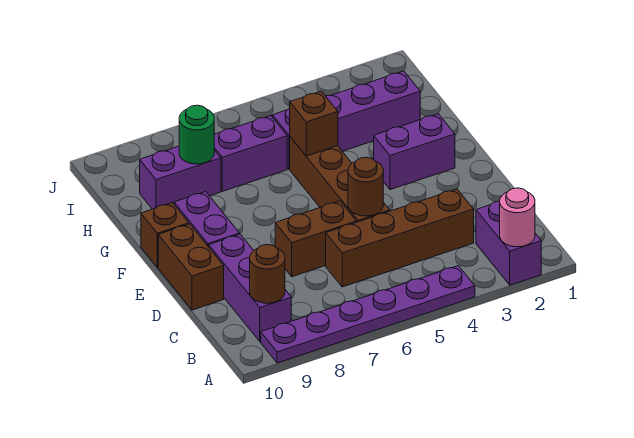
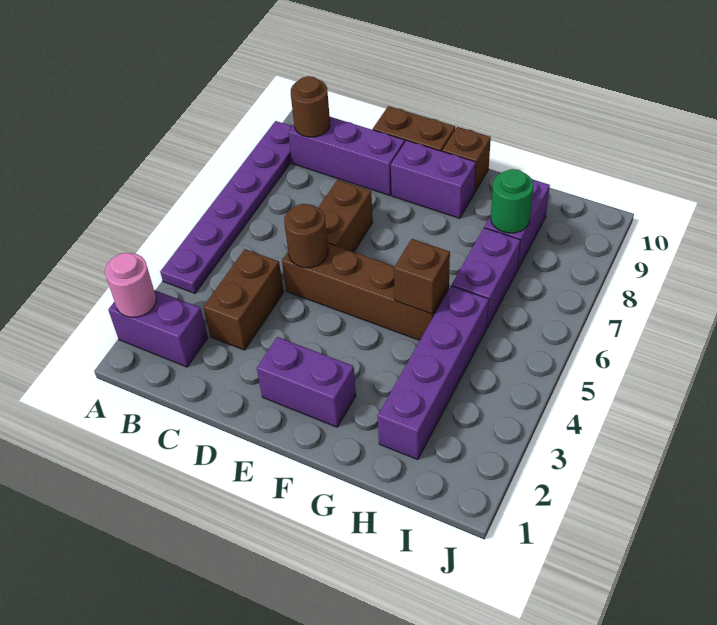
brown brick C3:C6 level 1 -> brown brick C3:C4 level 1
purple brick F2:F3 level 1 -> purple brick E2:F2 level 1

